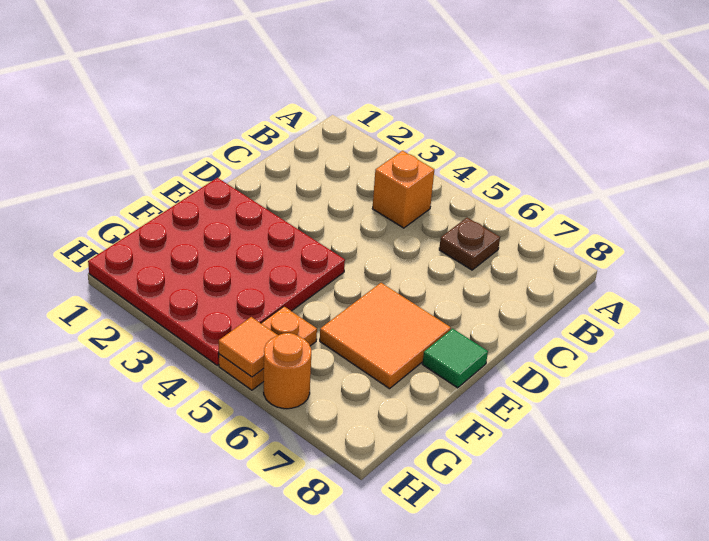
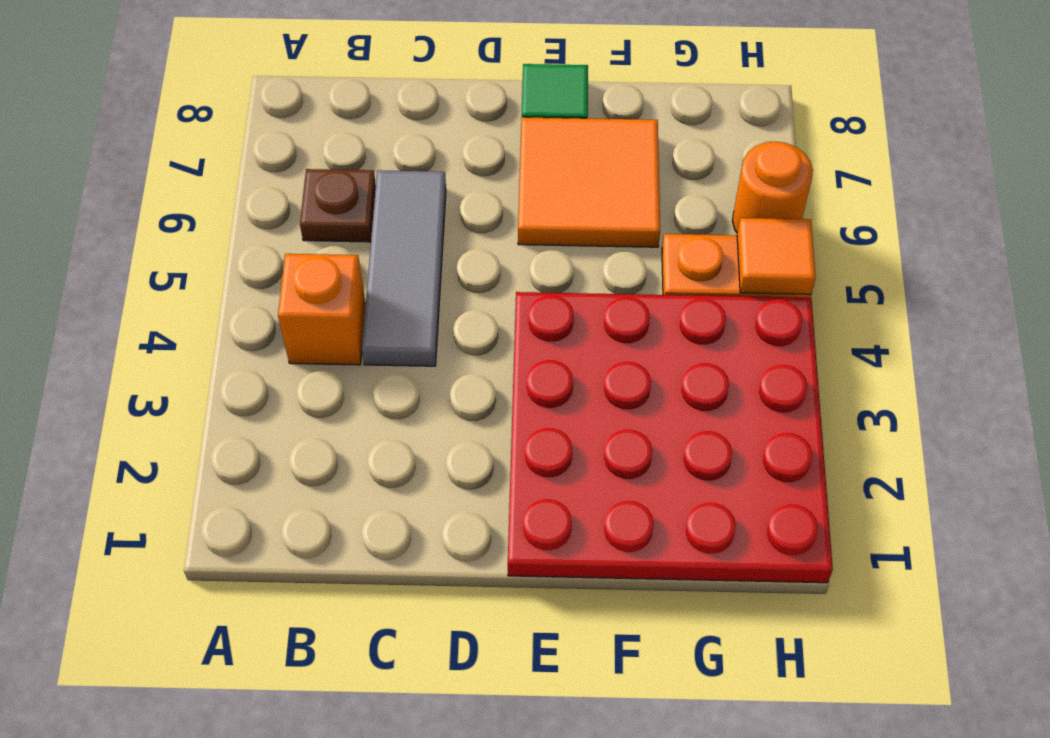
none -> grey tile C4:C6 level 1

